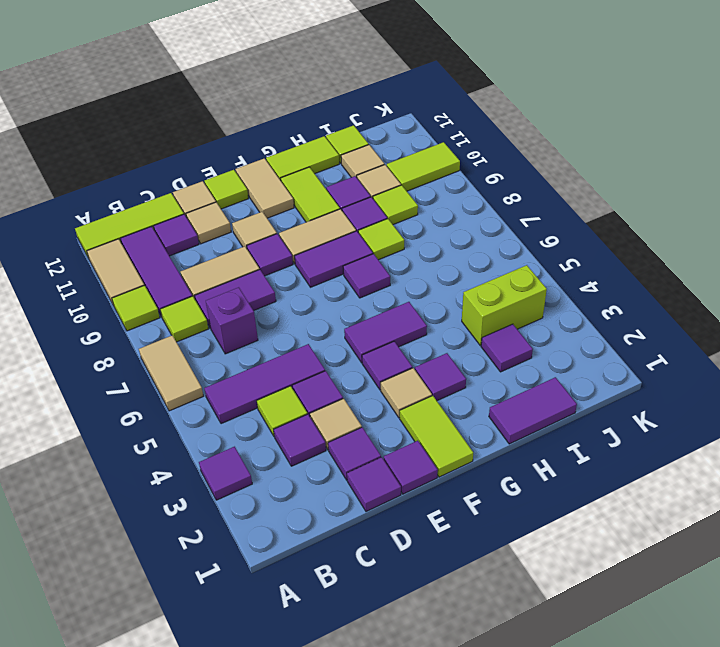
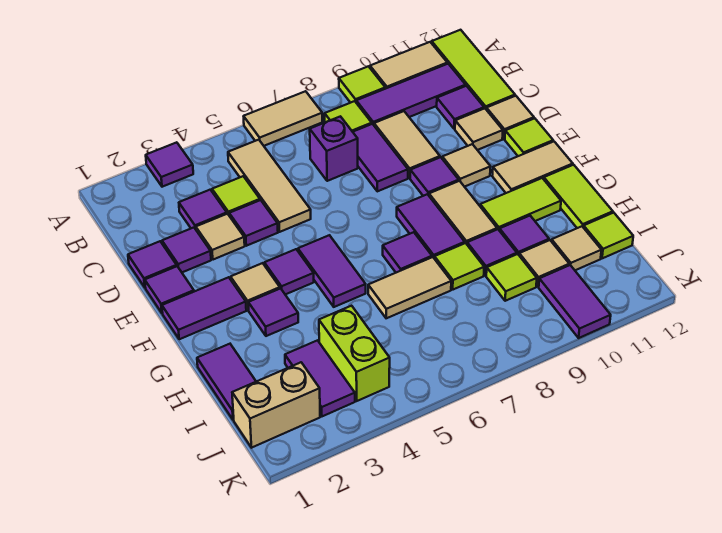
purple tile B5:D5 level 1 -> tan tile B5:D5 level 1
lime tile F1:F2 level 1 -> purple tile F1:F2 level 1
none -> tan tile H6:H7 level 1
purple tile I3 level 1 -> purple tile I3:J3 level 1
none -> tan brick J1:J2 level 1
lime tile J10:K10 level 1 -> purple tile J10:K10 level 1

